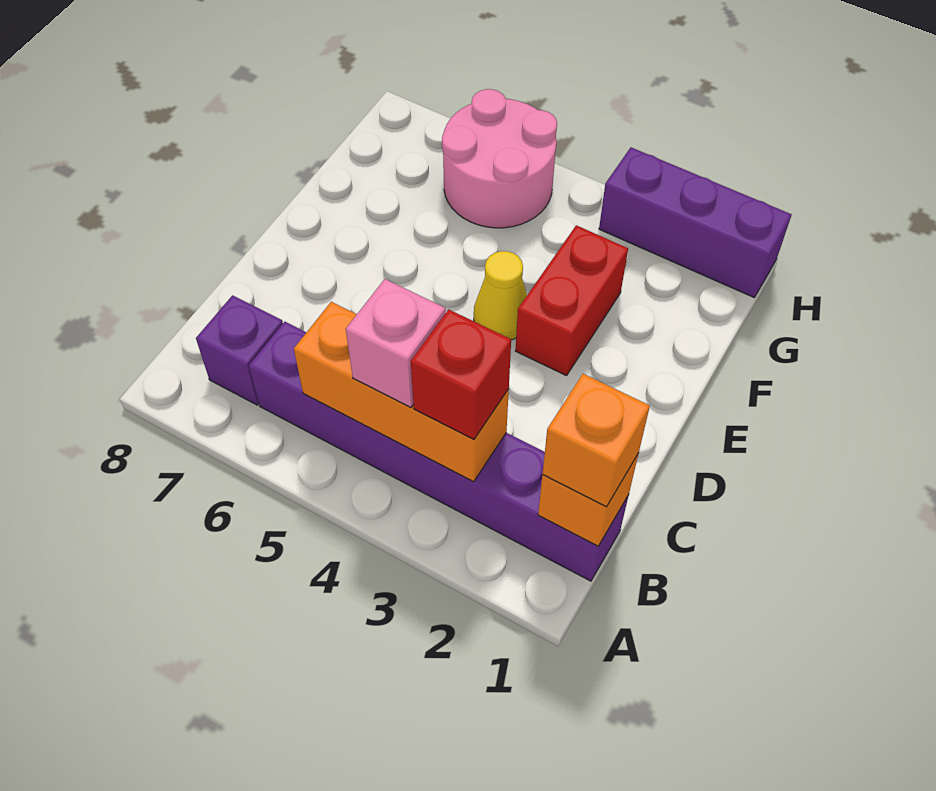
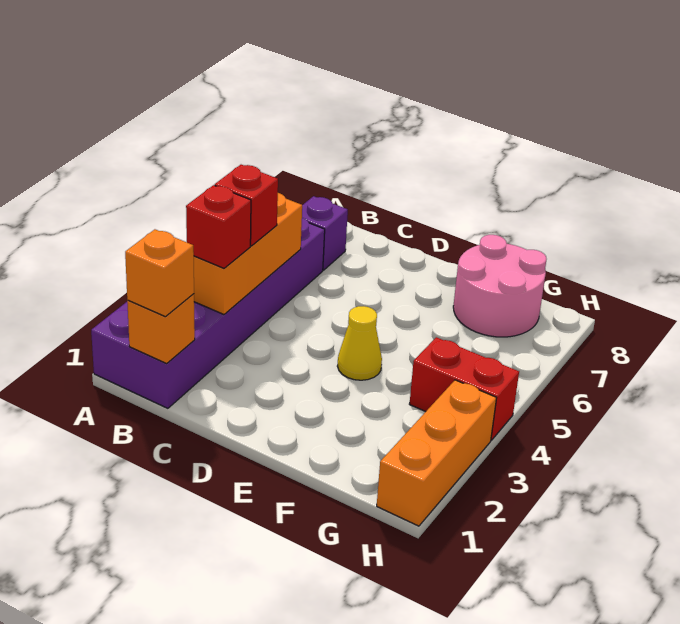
purple brick B1:B6 level 1 -> purple brick A1:B6 level 1
pink brick B4 level 3 -> red brick B4 level 3
red brick E3:F3 level 1 -> red brick G4:H4 level 1
pink round brick G5:H6 level 1 -> pink round brick F7:G8 level 1
purple brick H1:H3 level 1 -> orange brick H1:H3 level 1

